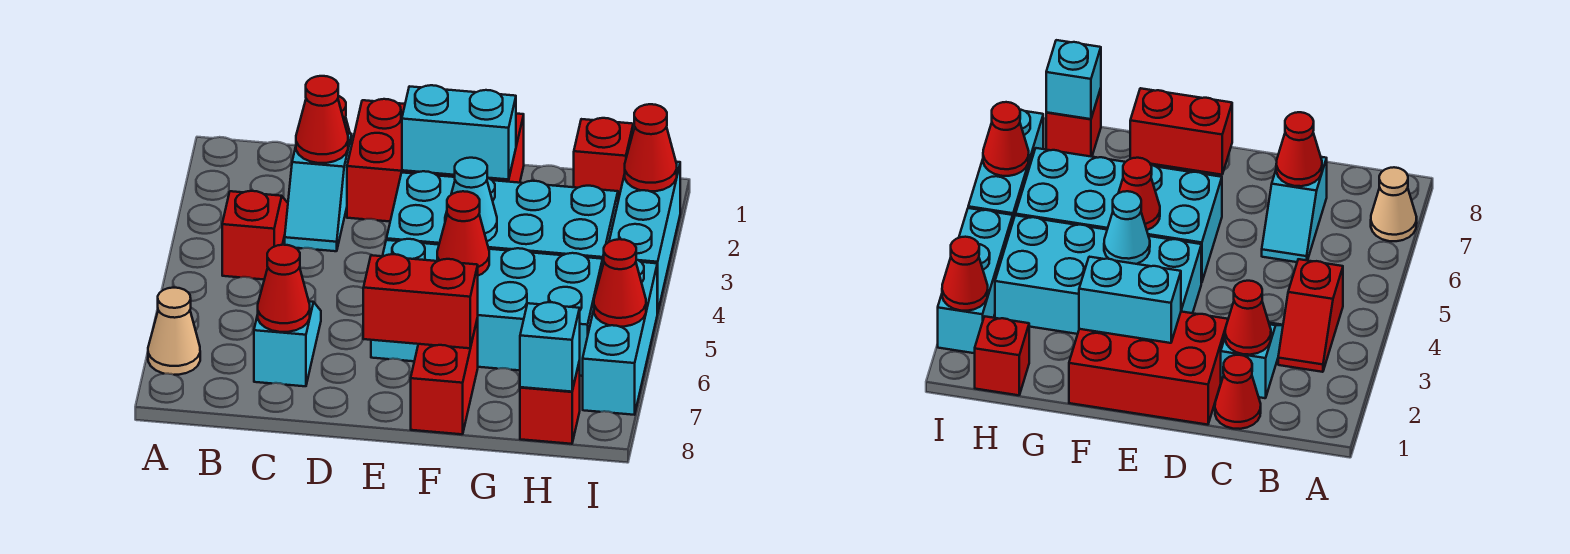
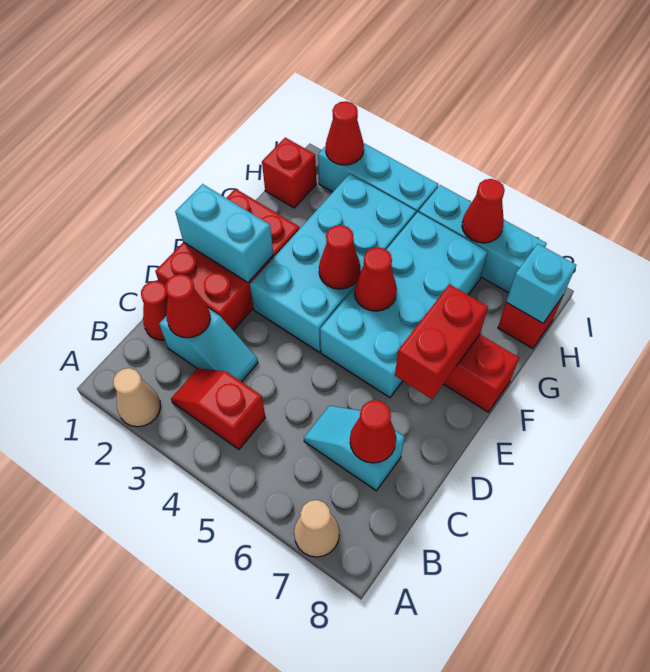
none -> tan cone A2 level 1
cyan brick E2:F2 level 2 -> cyan brick E1:E2 level 2
cyan cone F4 level 2 -> red cone F4 level 2

